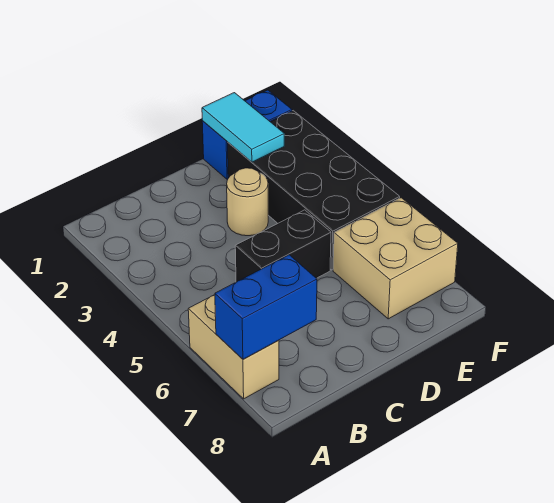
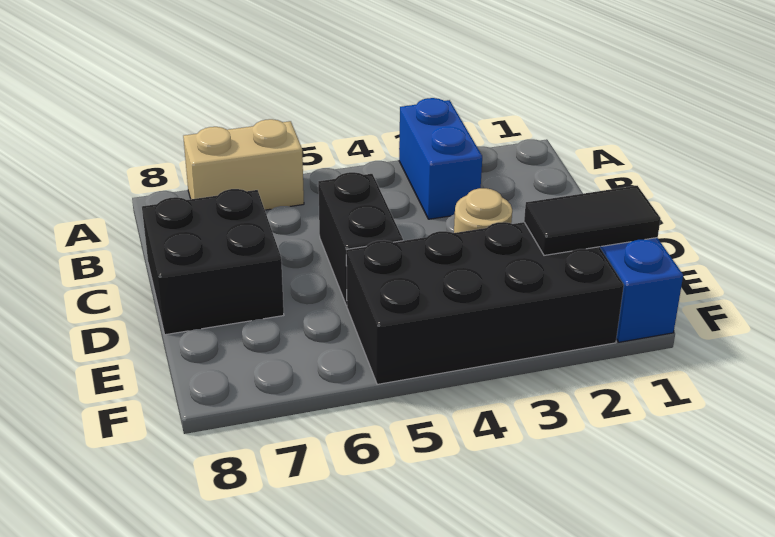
blue brick A7:B7 level 2 -> blue brick A3:B3 level 1
none -> black brick C7:D8 level 1
cyan tile E1:E2 level 2 -> black tile E1:E2 level 2
tan brick E6:F7 level 1 -> none

